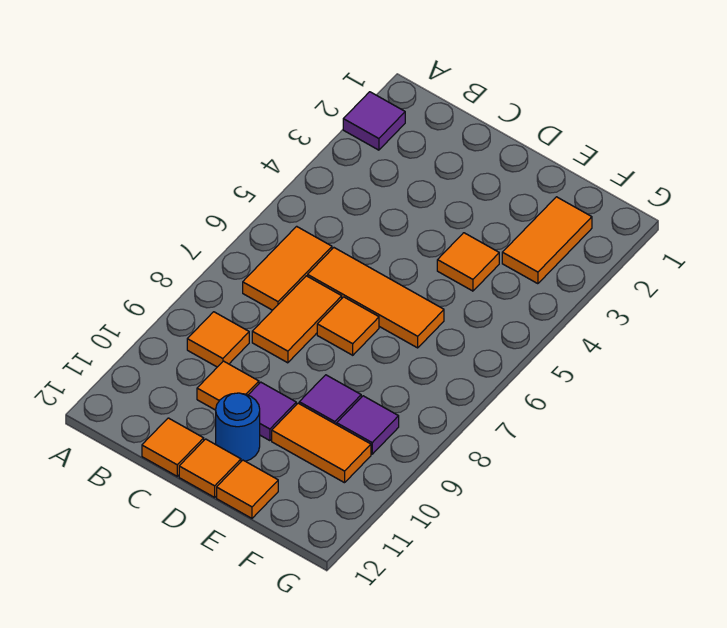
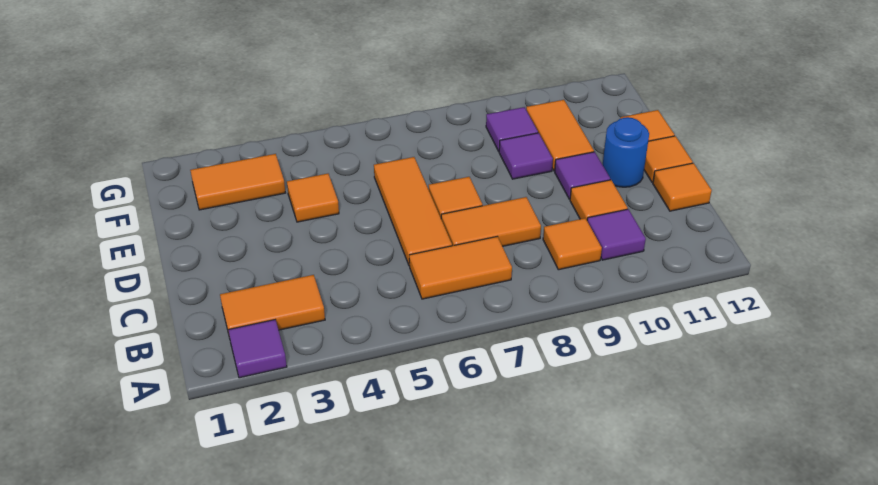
none -> orange tile B2:B3 level 1
none -> purple tile B10 level 1

